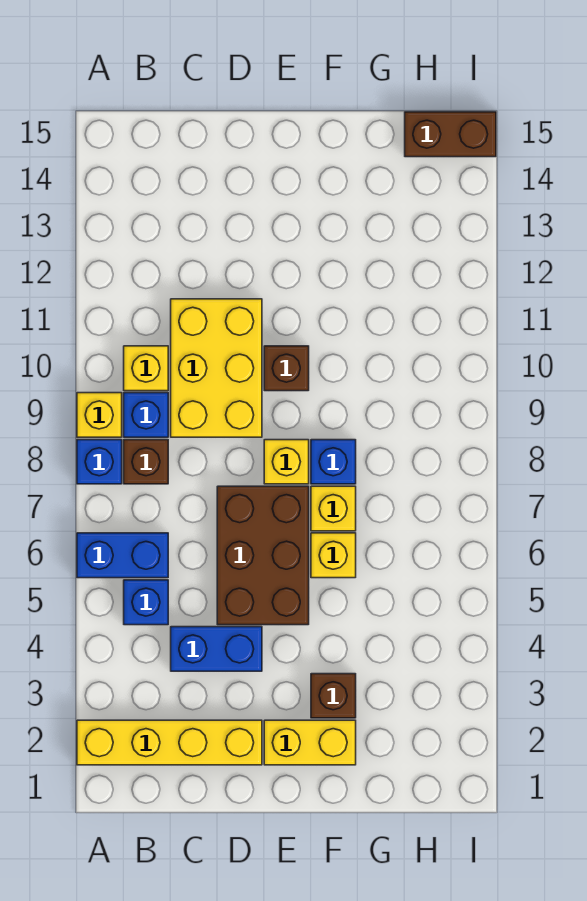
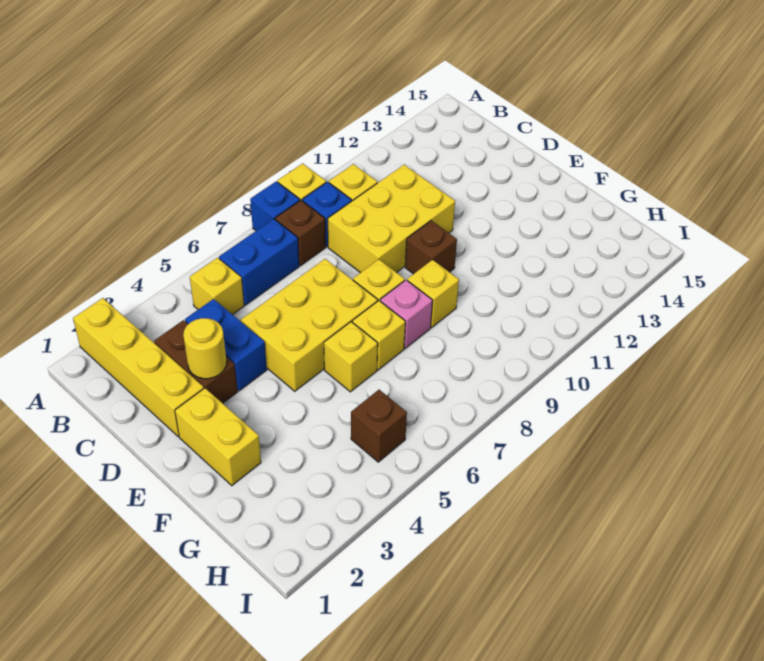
blue brick A6:B6 level 1 -> blue brick B6:B7 level 1
blue brick B5 level 1 -> yellow brick B5 level 1
none -> yellow round brick D3 level 2
brown brick D5:E7 level 1 -> yellow brick D5:E7 level 1
brown brick F3 level 1 -> brown brick H5 level 1
blue brick F8 level 1 -> pink brick F8 level 1
none -> yellow brick F9 level 1
brown brick H15:I15 level 1 -> brown brick C3:D3 level 1

